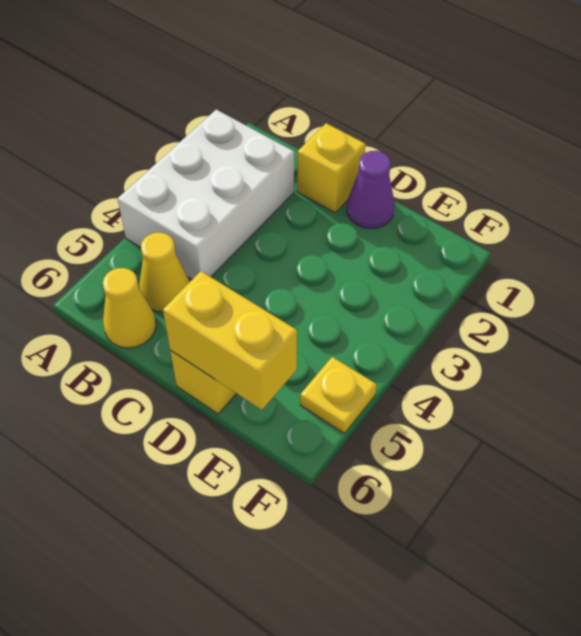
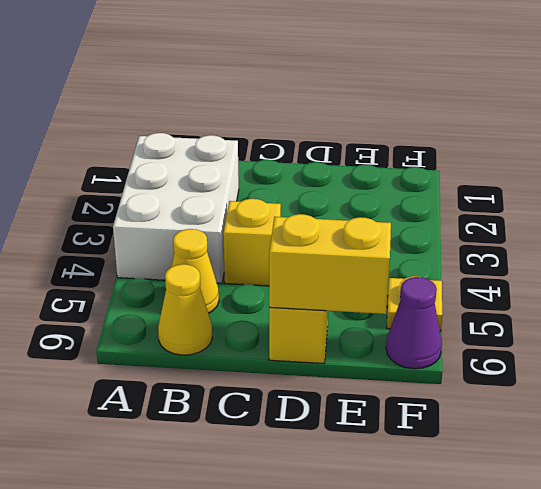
yellow brick C1 level 1 -> yellow brick C4 level 1
purple cone D1 level 1 -> purple cone F6 level 1

